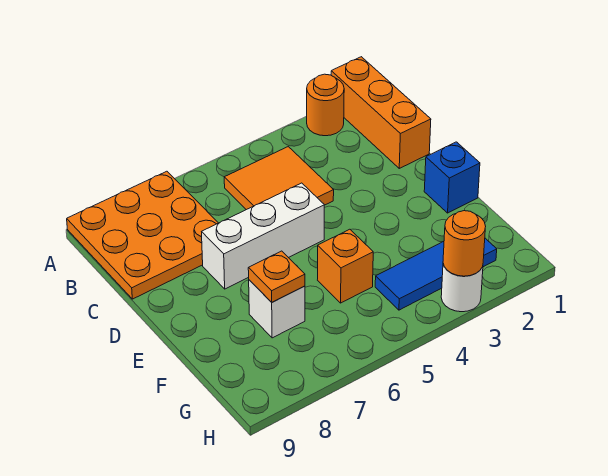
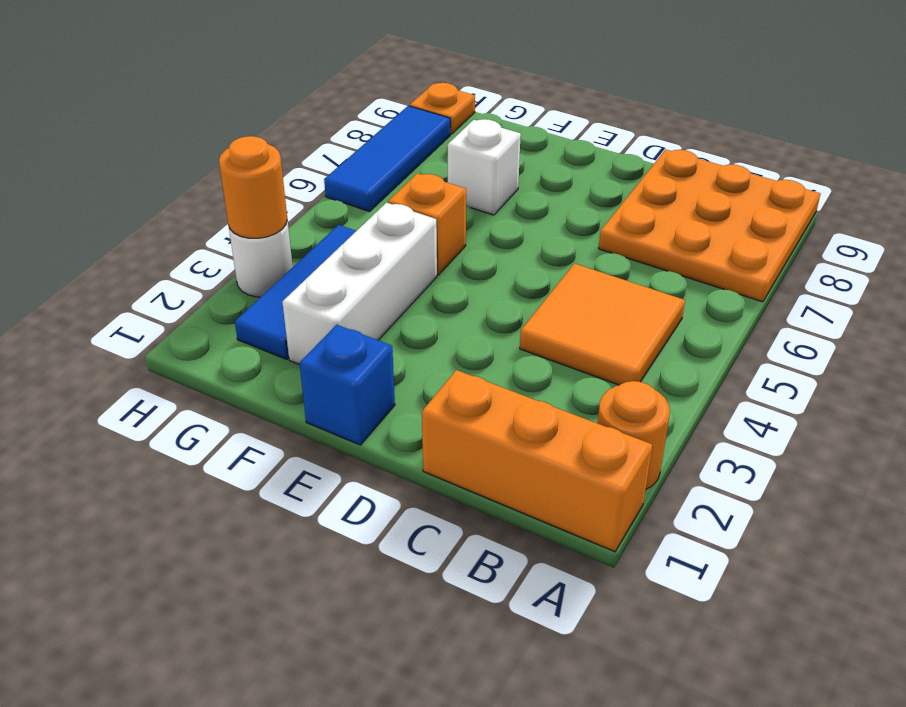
white brick D5:D7 level 1 -> white brick F2:F4 level 1
orange plate F7 level 2 -> orange plate H9 level 1
none -> blue tile H6:H8 level 1

